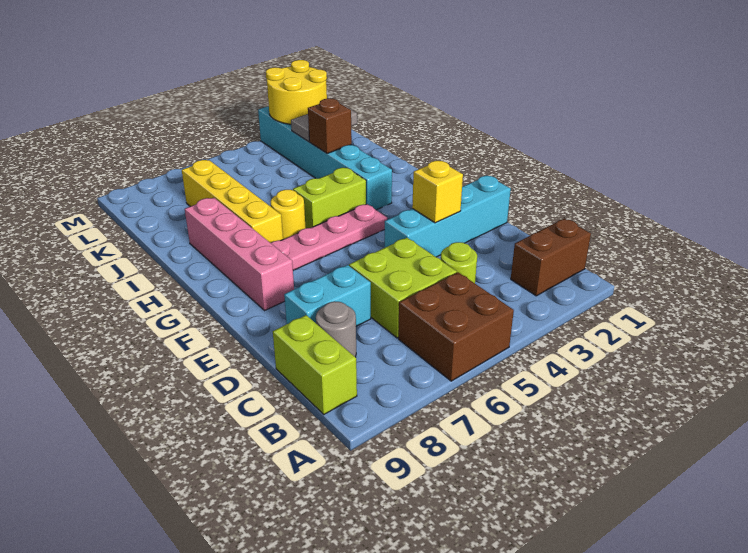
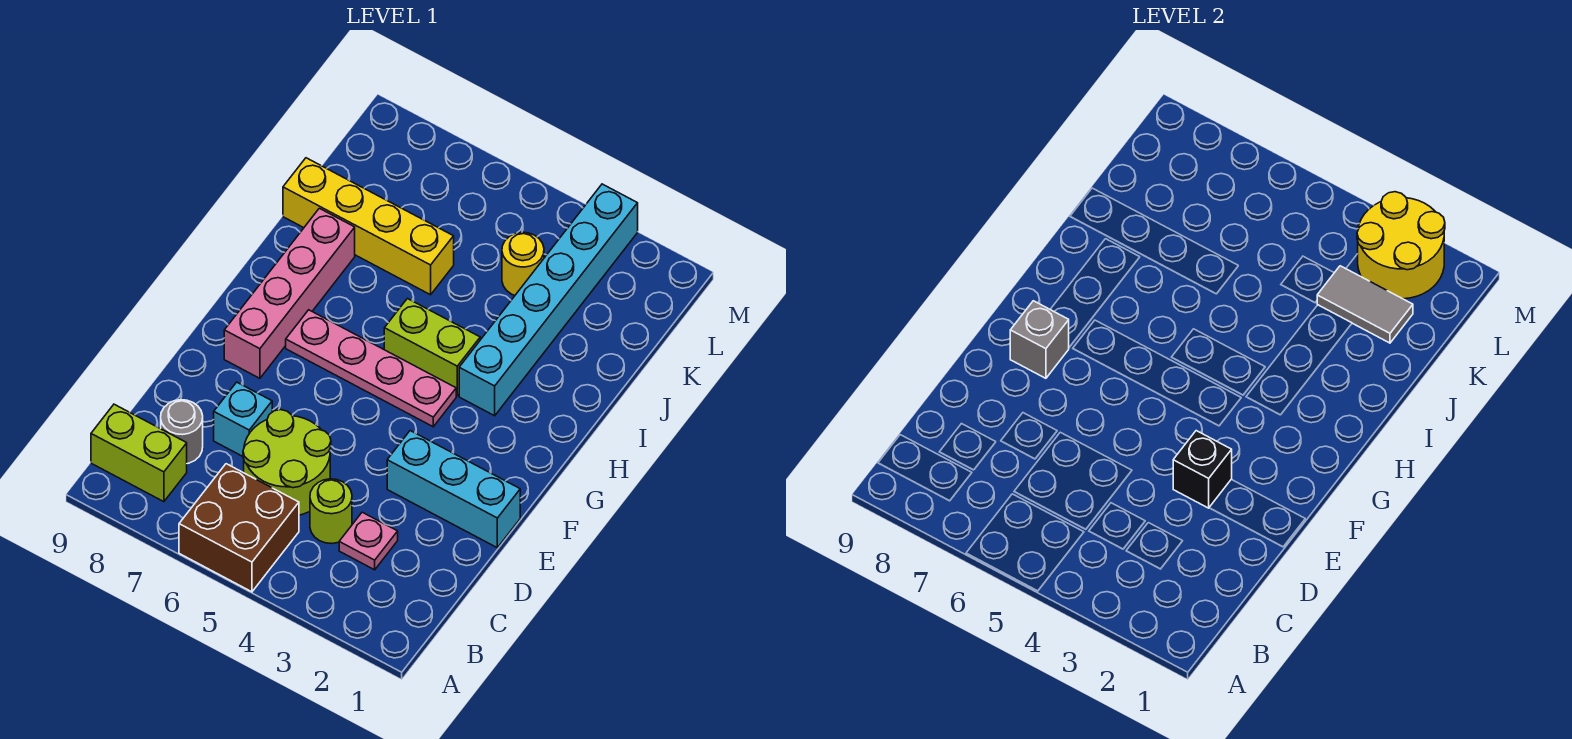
brown brick B1:B2 level 1 -> none
lime brick B9:C9 level 1 -> lime brick B8:B9 level 1
none -> pink plate C3 level 1
lime brick C5:D6 level 1 -> lime round brick C5:D6 level 1
cyan brick D7:D8 level 1 -> cyan brick D7 level 1
cyan brick E1:E4 level 1 -> cyan brick E1:E3 level 1
yellow brick E3 level 2 -> black brick E3 level 2
none -> grey brick F8 level 2
yellow round brick H6 level 1 -> yellow round brick K4 level 1
yellow brick H7:K7 level 1 -> yellow brick J6:J9 level 1
brown brick J3 level 2 -> none

